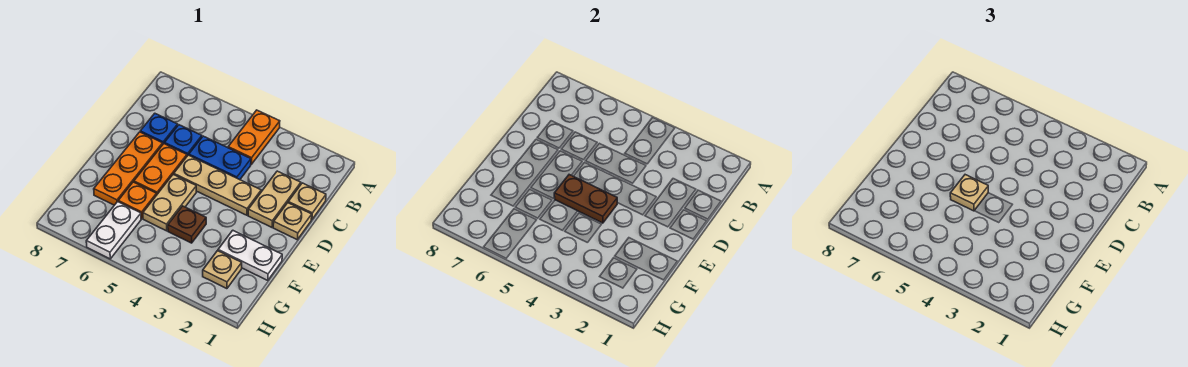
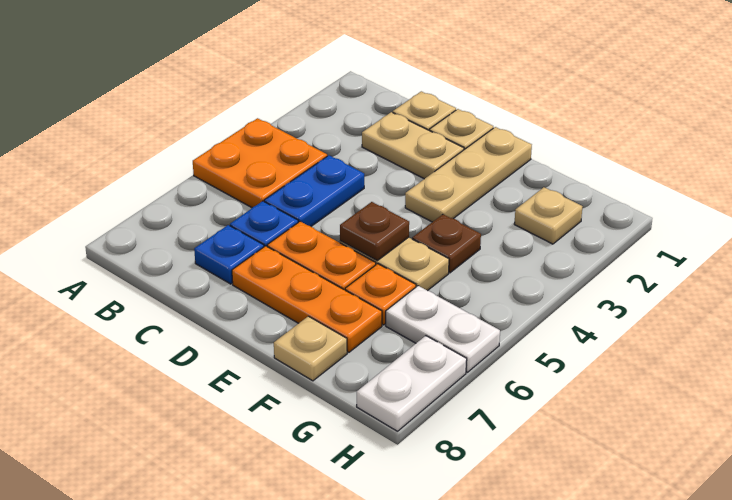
orange plate A4:B4 level 1 -> orange plate A4:B5 level 1
tan plate D3:D5 level 1 -> tan plate E1:E3 level 1
brown plate E4:E5 level 2 -> brown plate E5 level 2
tan plate E5 level 3 -> tan plate F8 level 1
white plate F1:F2 level 1 -> white plate H7:H8 level 1

